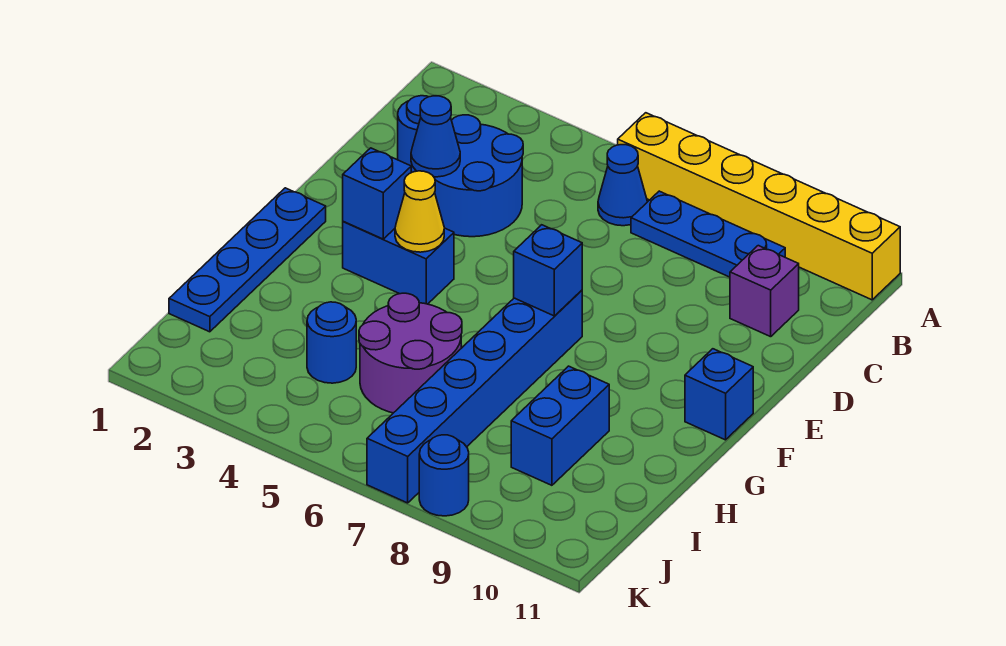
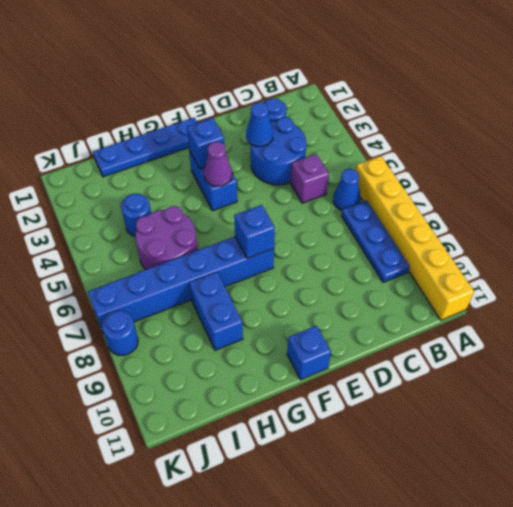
purple brick C10 level 1 -> purple brick C5 level 1
yellow cone F4 level 2 -> purple cone F4 level 2
blue brick H9:I9 level 1 -> blue brick H8:H9 level 1

